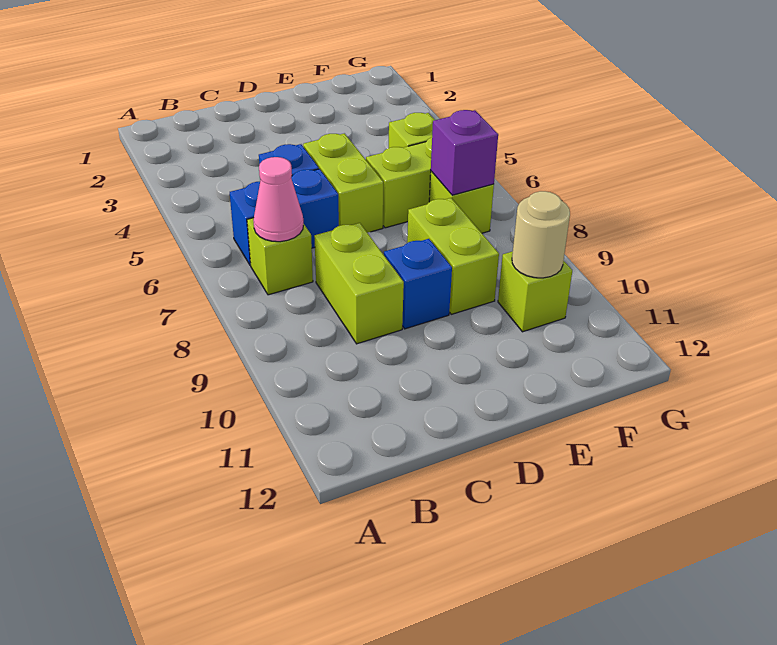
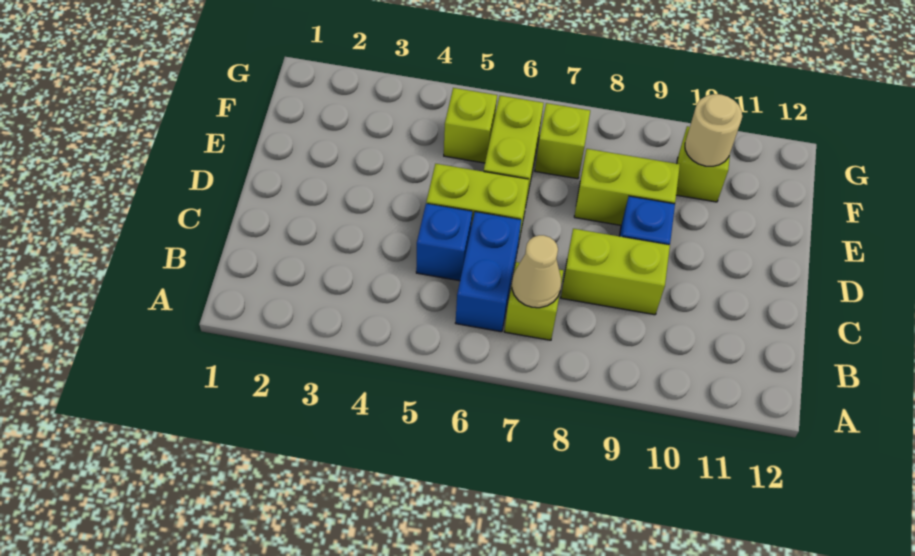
pink cone B7 level 2 -> tan cone B7 level 2
purple brick F7 level 2 -> none

